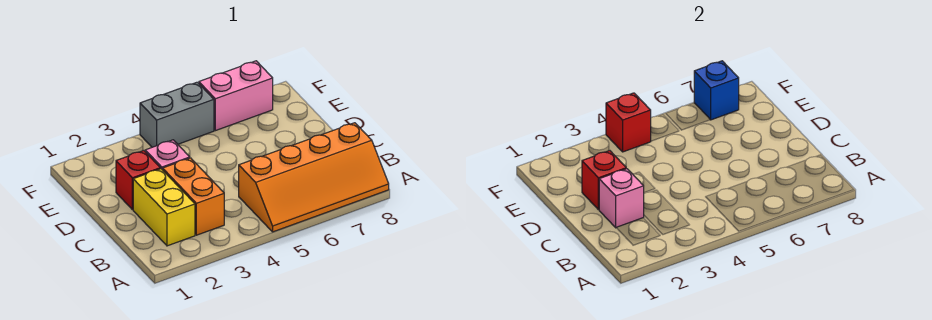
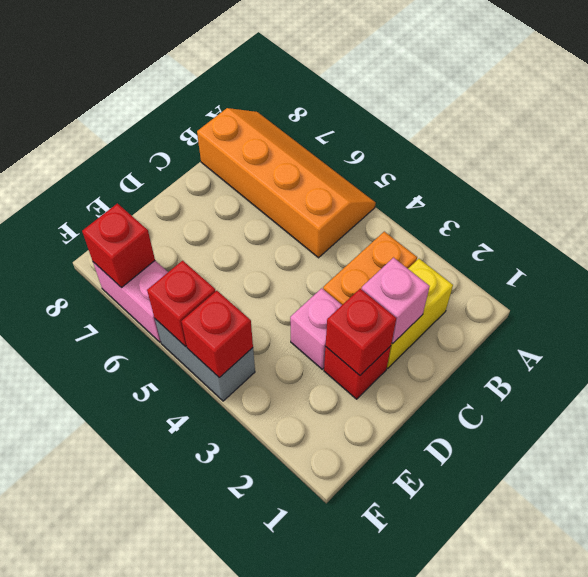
none -> red brick F5 level 2
blue brick F7 level 2 -> red brick F7 level 2

